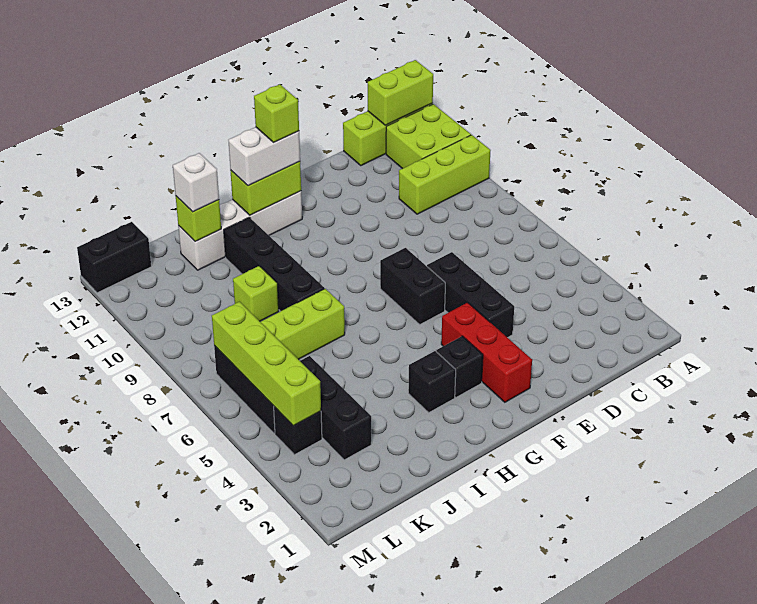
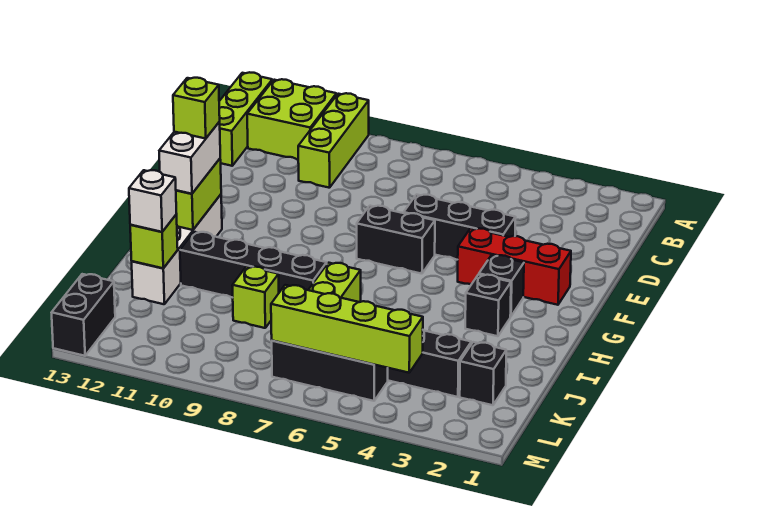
lime brick A13:B13 level 2 -> none
black brick L4 level 1 -> black brick K2 level 1

